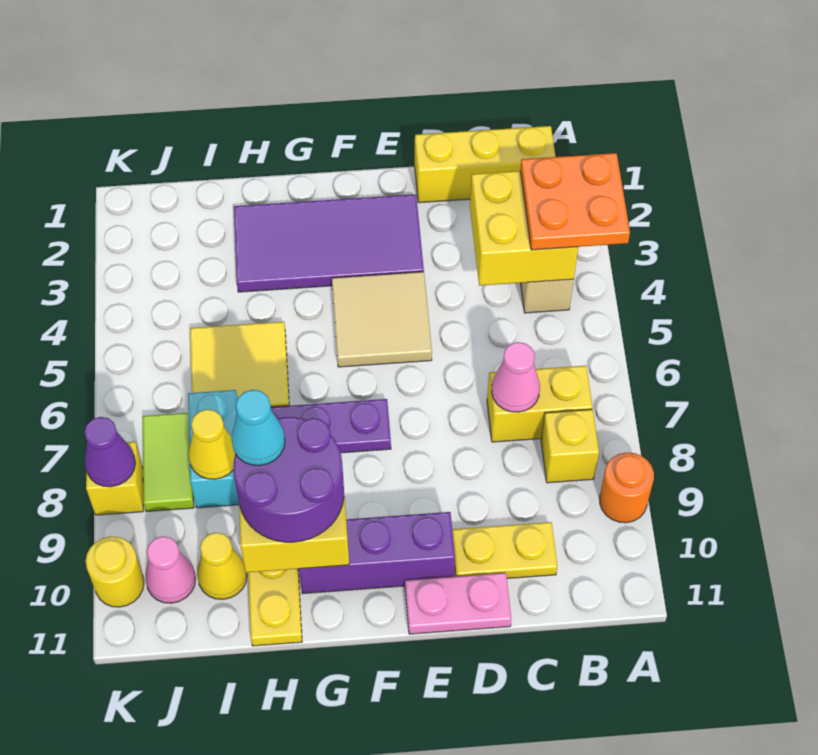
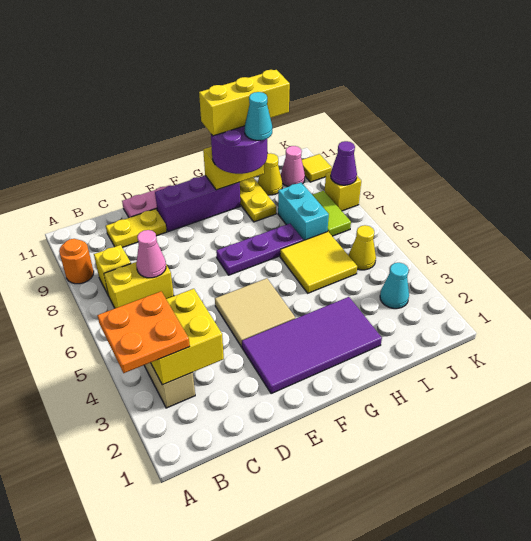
yellow brick B1:D1 level 1 -> yellow brick G10:I10 level 4
yellow cone I8 level 2 -> yellow cone J5 level 1
none -> cyan cone J3 level 1
yellow round brick K10 level 1 -> yellow tile K10 level 1

